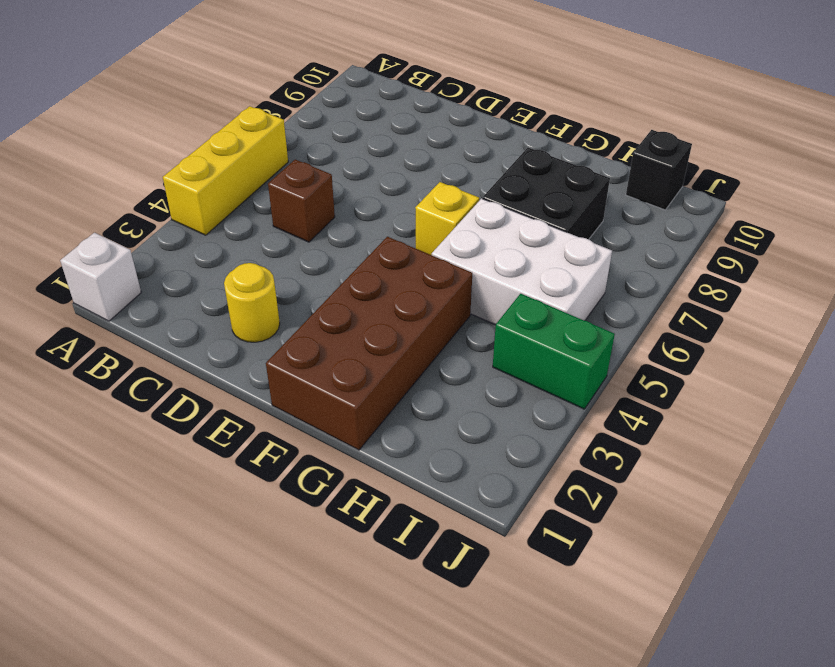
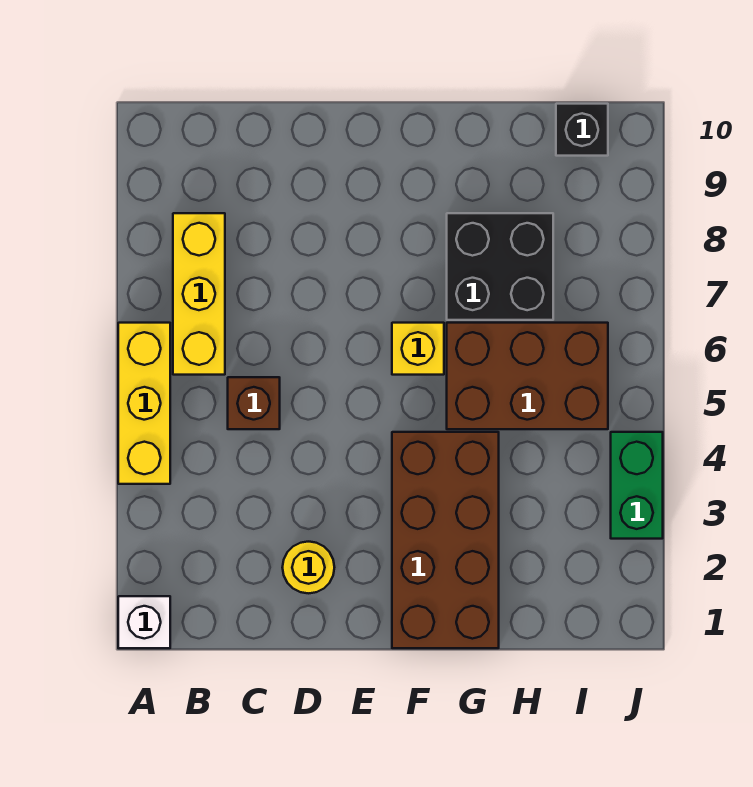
none -> yellow brick B6:B8 level 1
white brick G5:I6 level 1 -> brown brick G5:I6 level 1
green brick I4:J4 level 1 -> green brick J3:J4 level 1

